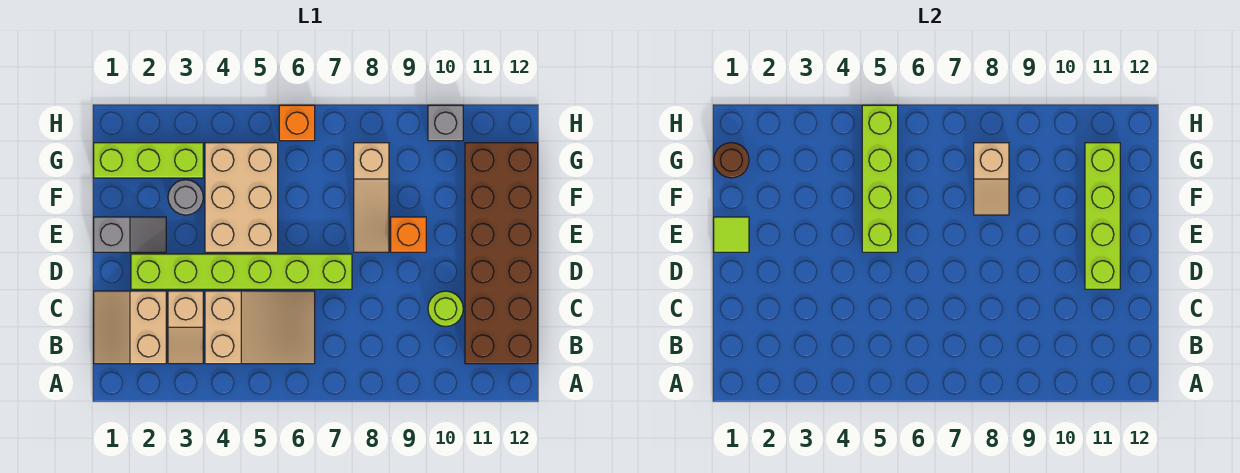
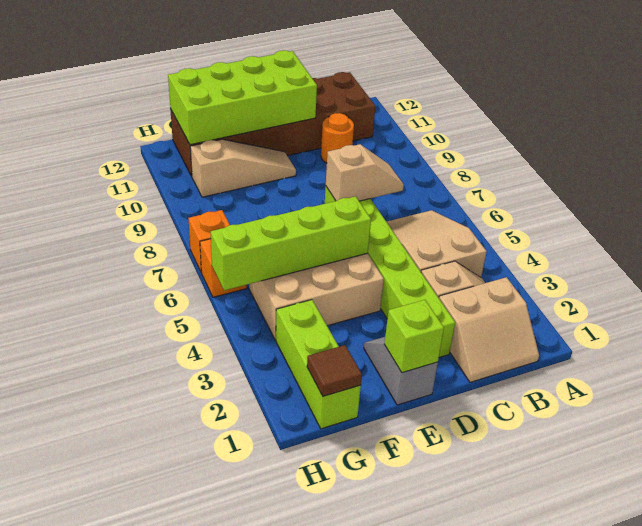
lime round brick C10 level 1 -> orange round brick C10 level 1
lime brick D11:G11 level 2 -> lime brick D11:G12 level 2
lime tile E1 level 2 -> lime brick E1 level 2
tan slope E8:G8 level 1 top G -> tan slope E10:G10 level 1 top G
orange brick E9 level 1 -> orange brick H7 level 1
grey round brick F3 level 1 -> none
tan slope F8:G8 level 2 top G -> tan slope C7:D7 level 2 top D
brown round brick G1 level 2 -> brown tile G1 level 2
grey brick H10 level 1 -> none

